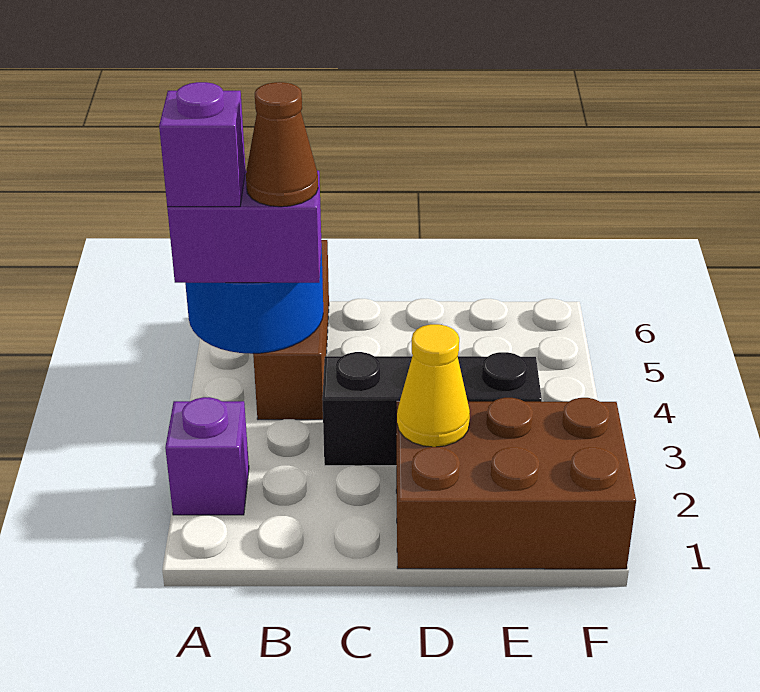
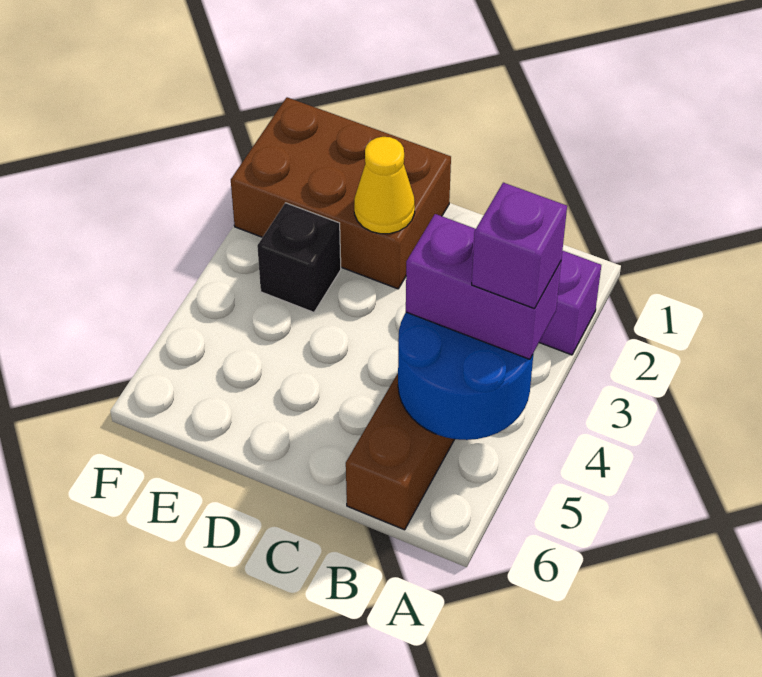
brown cone B4 level 4 -> none
black brick C3:E3 level 1 -> black brick E3 level 1

